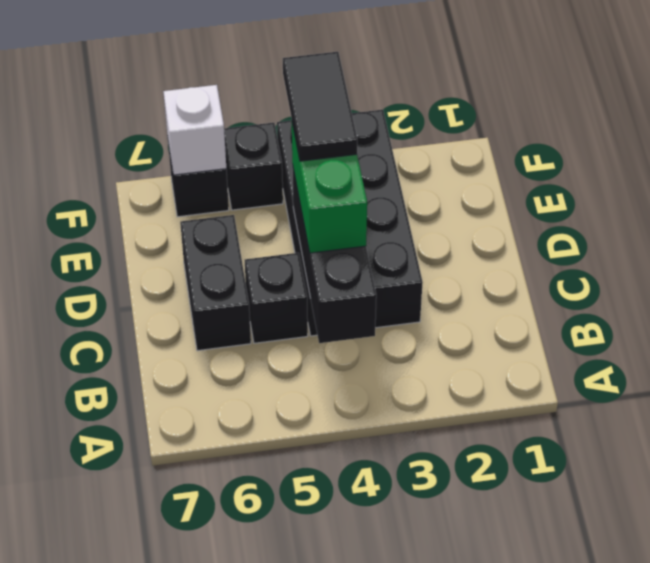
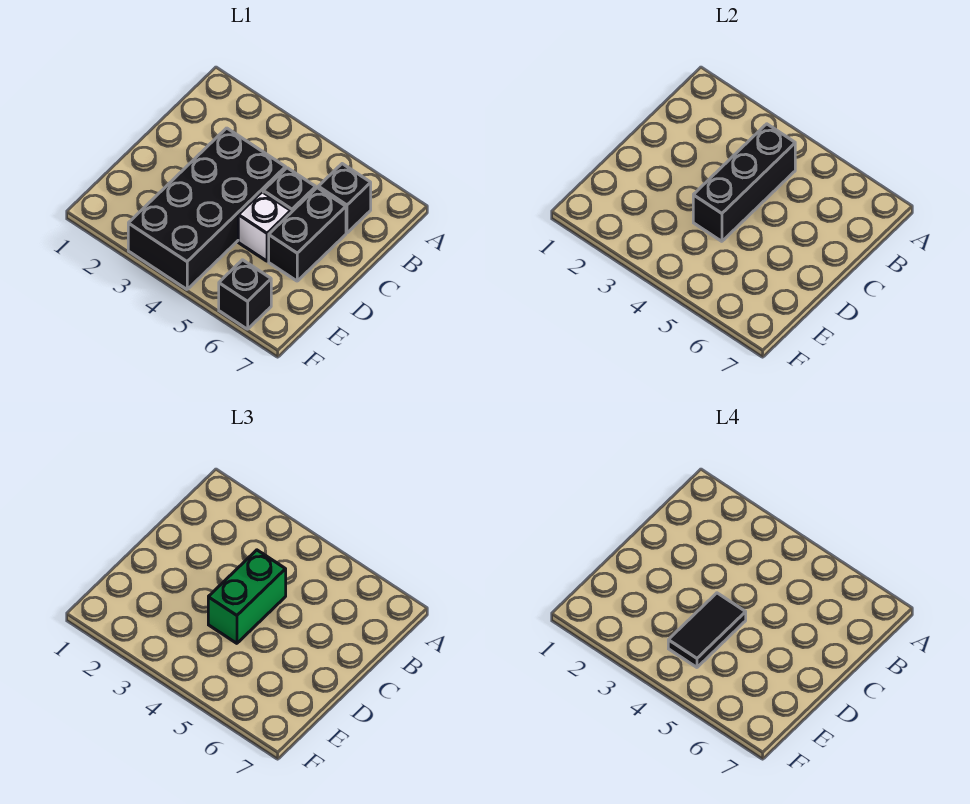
black brick F5 level 1 -> black brick B6 level 1
white brick F6 level 2 -> white brick D5 level 1

